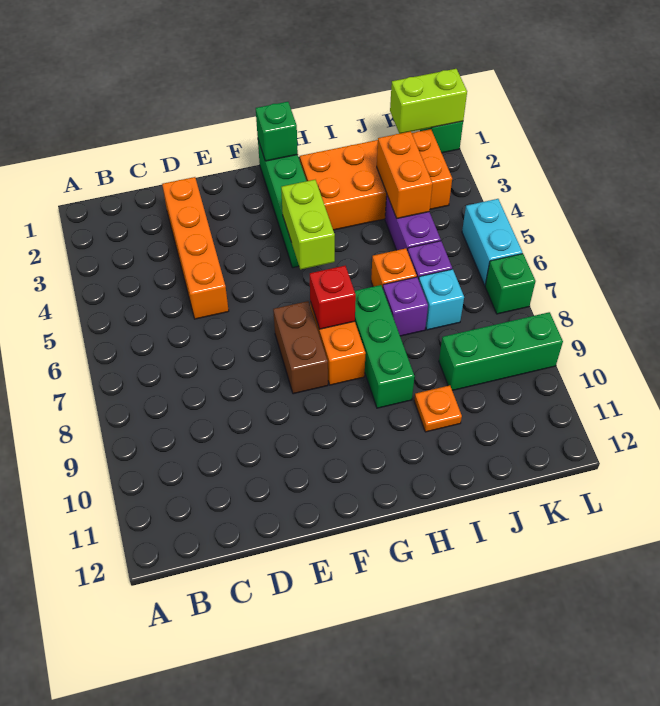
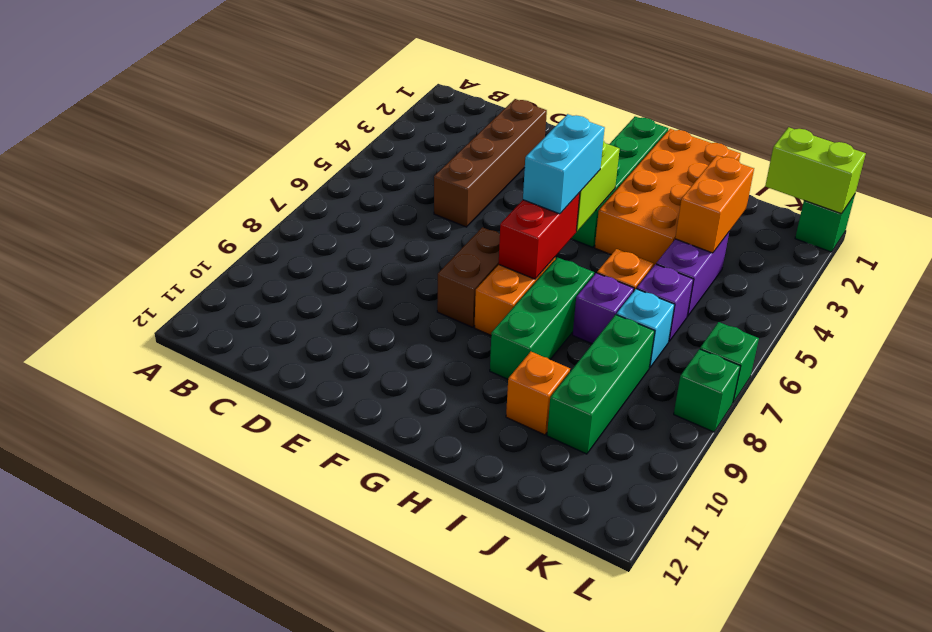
orange brick D2:D5 level 1 -> brown brick D2:D5 level 1
green brick G1 level 2 -> green brick L8 level 1
red brick G7 level 2 -> red brick G6:G7 level 2
orange brick H2:K3 level 1 -> orange brick H1:I4 level 1
orange plate I10 level 1 -> orange brick I10 level 1
green brick J9:L9 level 1 -> green brick J8:J10 level 1
cyan brick L5:L6 level 1 -> cyan brick G5:G6 level 3

